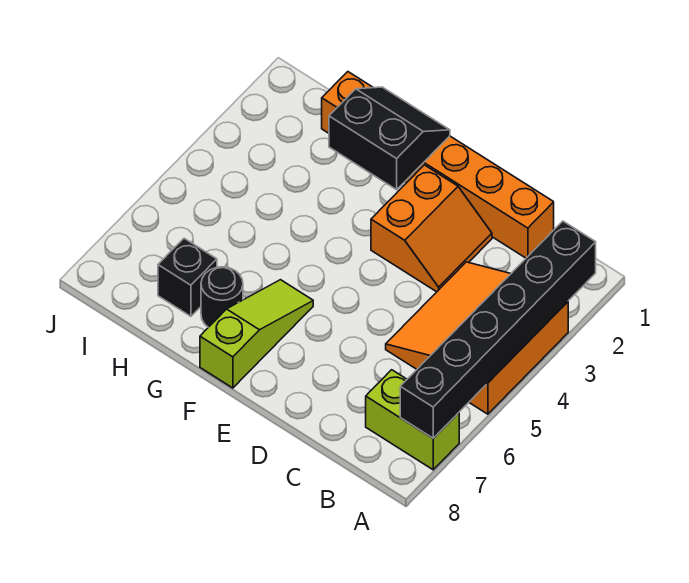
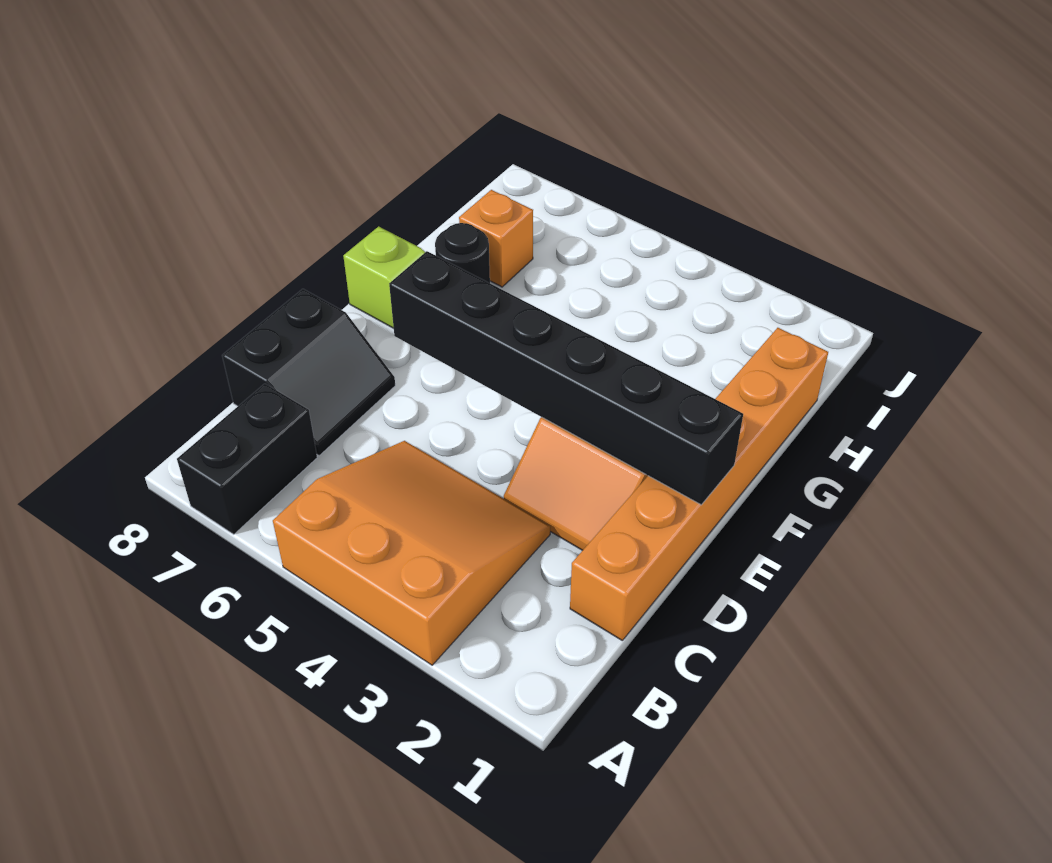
black brick A2:A7 level 2 -> black brick E1:E6 level 2
lime brick A7:B7 level 1 -> black brick A7:B7 level 1
black slope F1:G2 level 2 top 2 -> black slope C7:D8 level 1 top 8
black brick H7 level 1 -> orange brick H7 level 1

